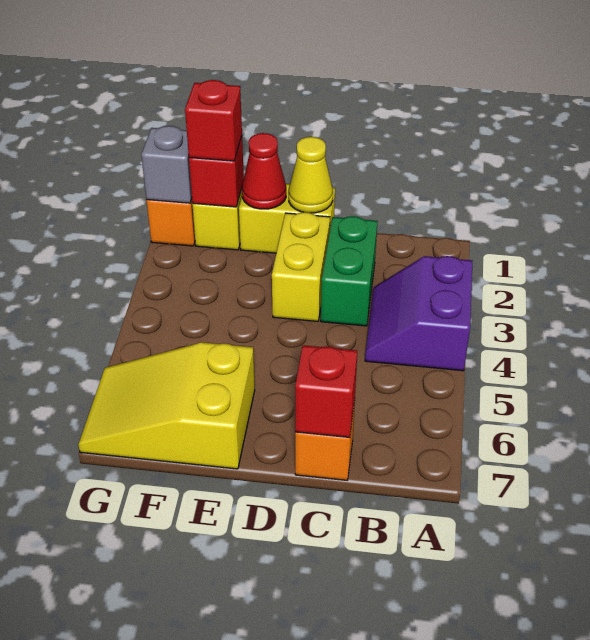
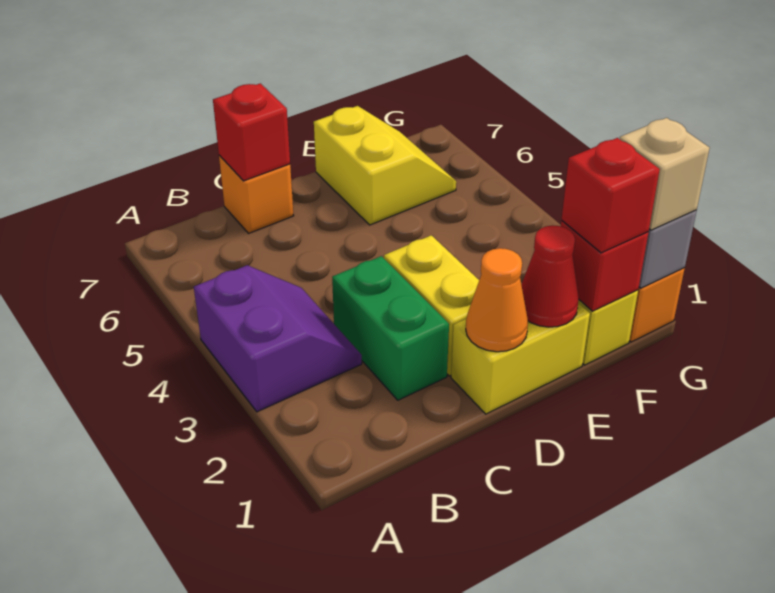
yellow cone D1 level 2 -> orange cone D1 level 2
yellow slope E6:G7 level 1 top E -> yellow slope E6:F7 level 1 top E
none -> tan brick G1 level 3

